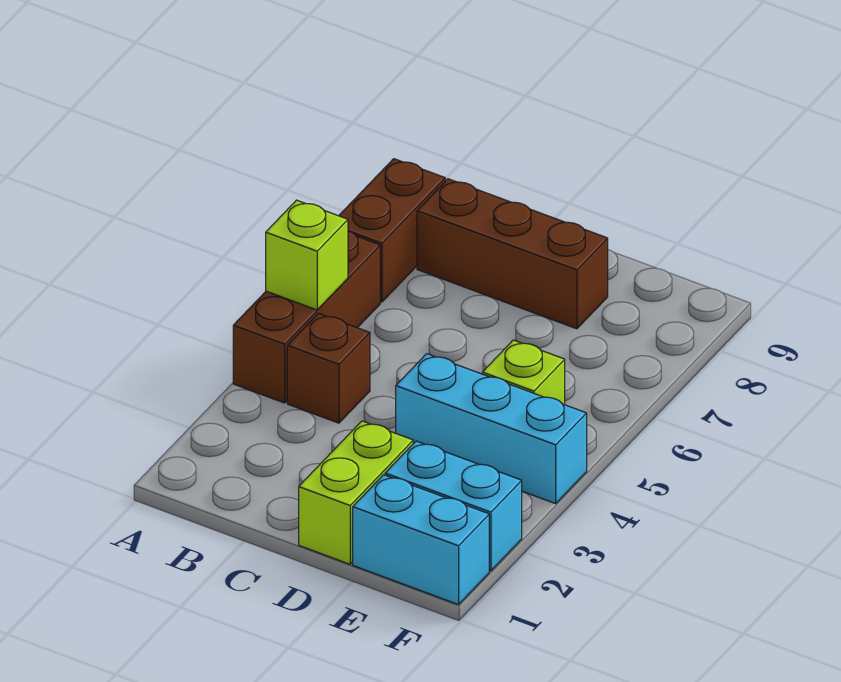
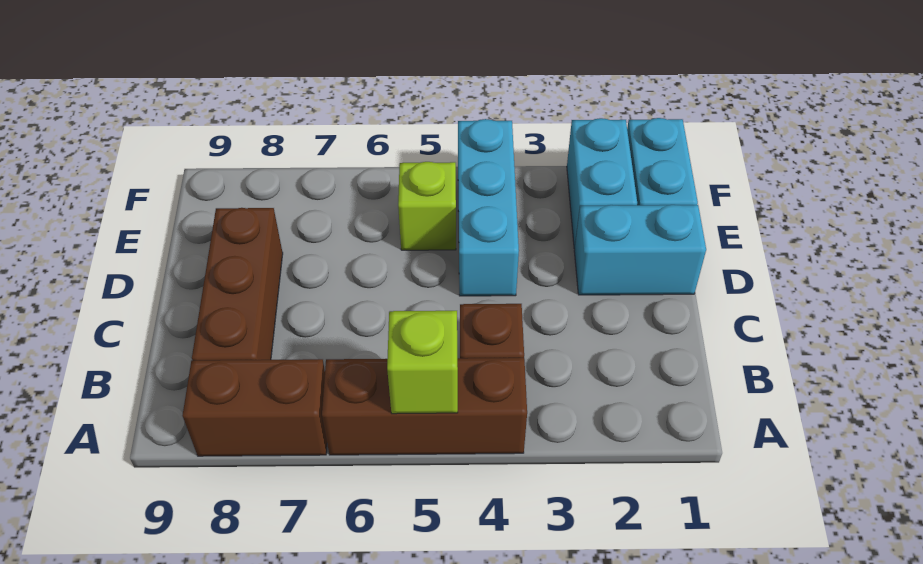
lime brick D1:D2 level 1 -> cyan brick D1:D2 level 1

